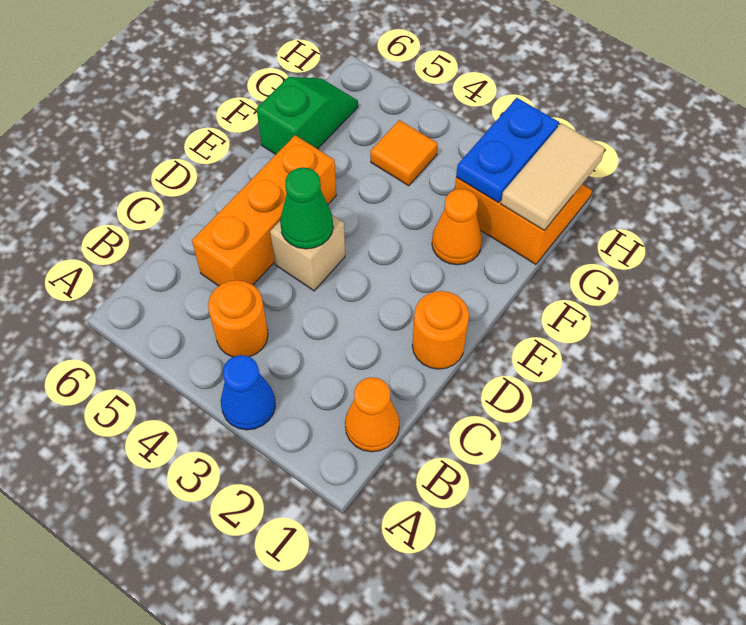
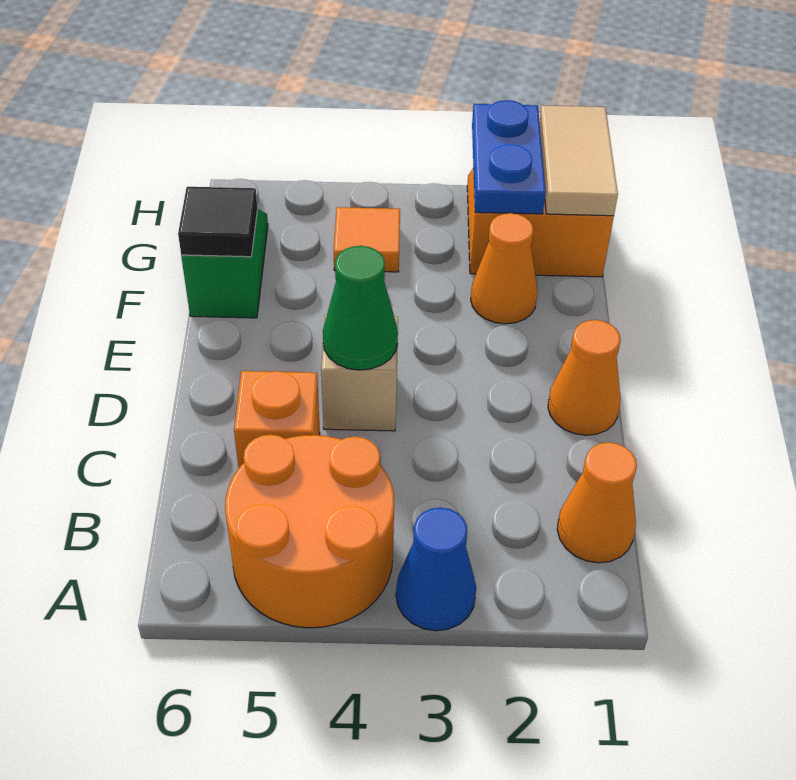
orange round brick B4 level 1 -> orange round brick A4:B5 level 1
orange brick C5:E5 level 1 -> orange brick C5 level 1
orange round brick D1 level 1 -> orange cone D1 level 1
none -> black tile F6 level 2

